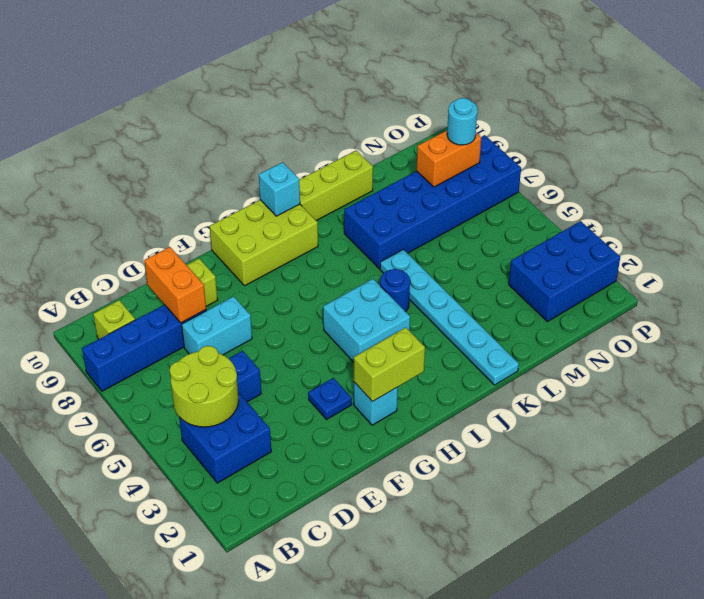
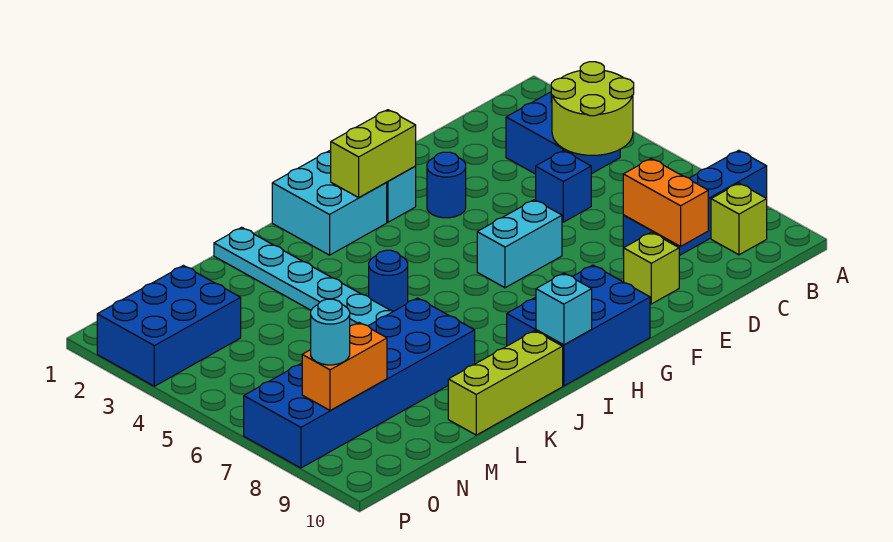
cyan brick D7:E7 level 1 -> cyan brick F6:G6 level 1
blue plate F3 level 1 -> blue round brick F3 level 1
lime brick G9:I10 level 1 -> blue brick G9:I10 level 1
cyan brick H4:I5 level 1 -> cyan brick H1:I2 level 1

